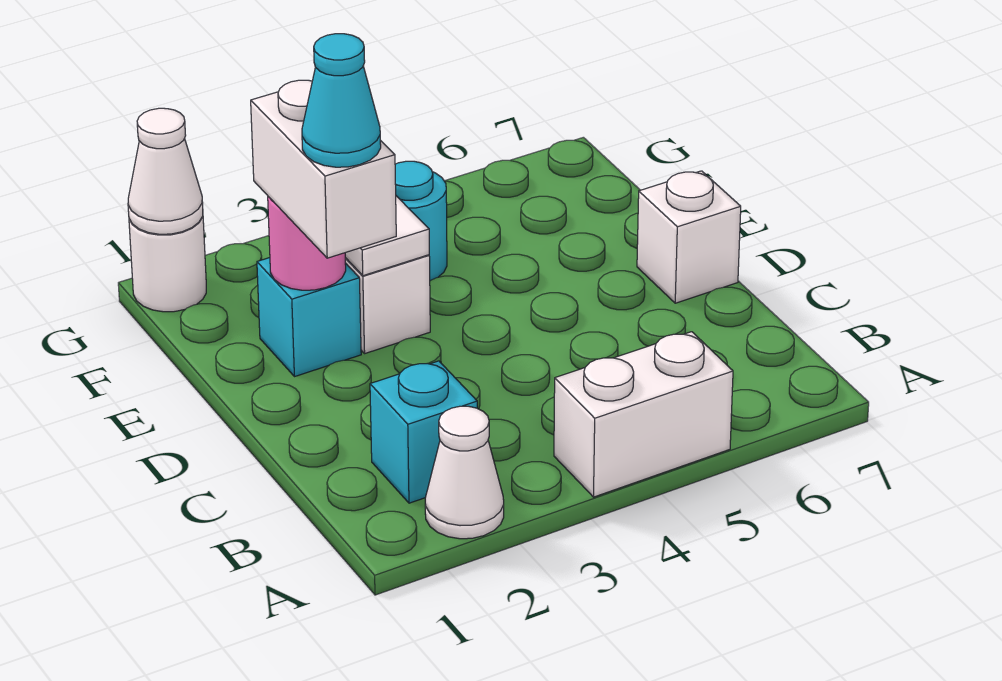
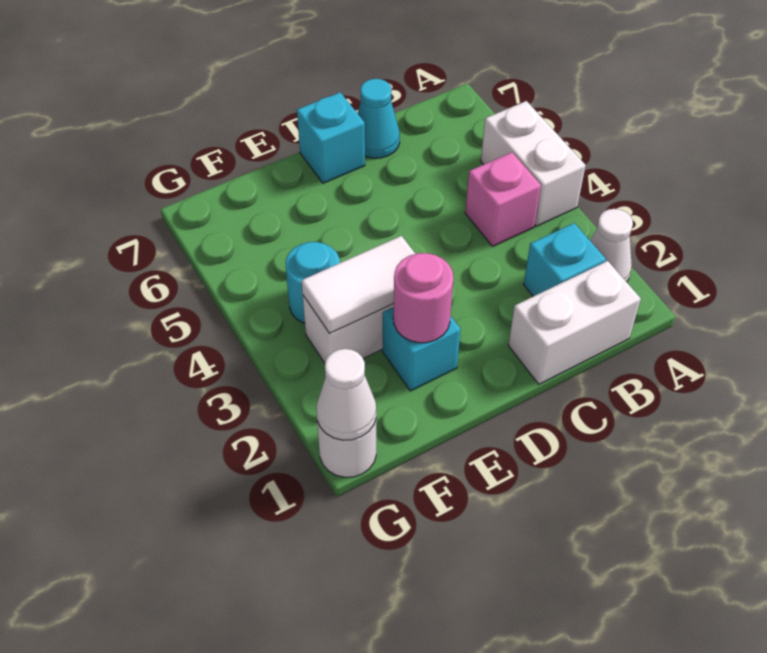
none -> pink brick B4 level 1
white brick D2:E2 level 3 -> white brick B1:C1 level 1
cyan cone D2 level 4 -> cyan cone C7 level 1
white brick D7 level 1 -> cyan brick D7 level 1

